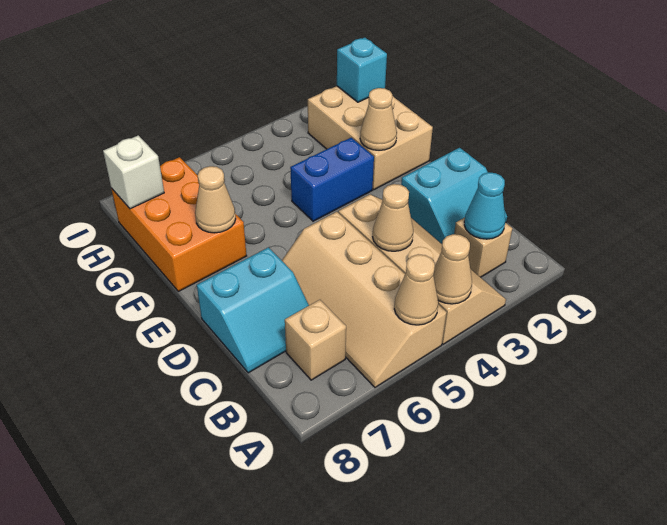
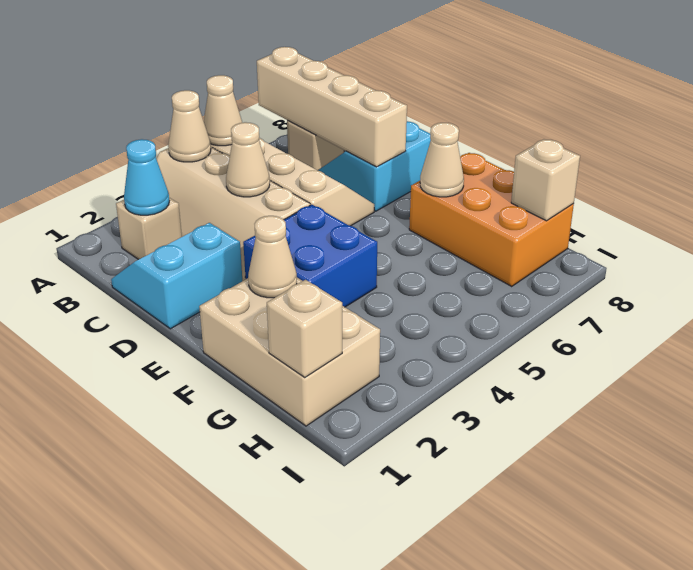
none -> tan brick A7:D7 level 2
blue brick F3:F4 level 1 -> blue brick E3:F4 level 1
cyan brick H1 level 2 -> tan brick H1 level 2
white brick H8 level 2 -> tan brick H8 level 2

